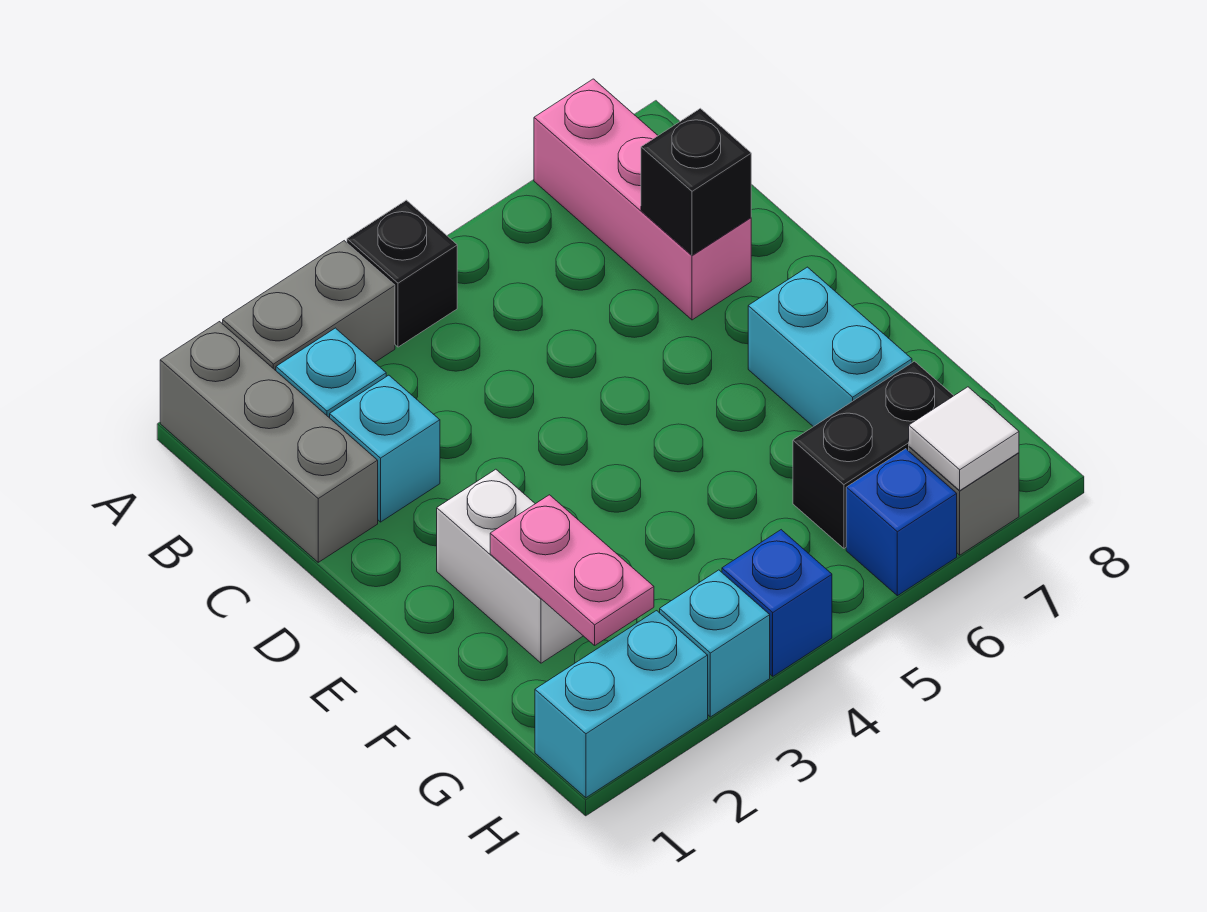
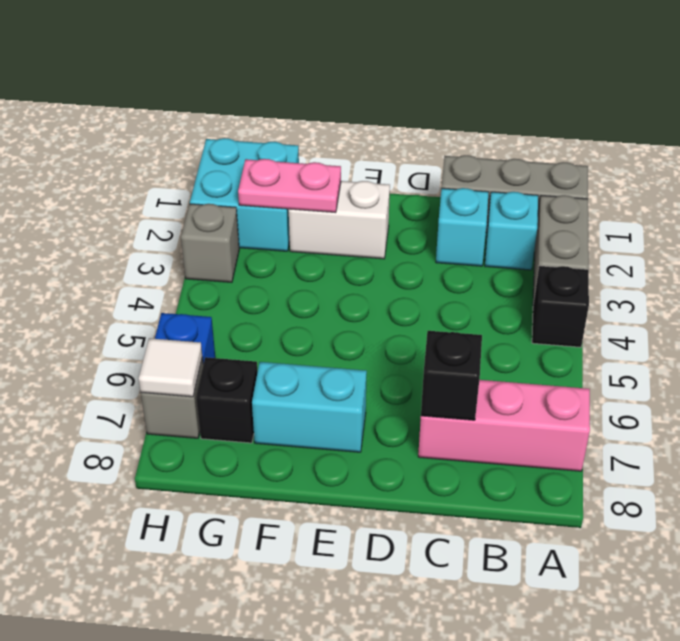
black brick G6:G7 level 1 -> black brick G7 level 1
cyan brick H1:H2 level 1 -> cyan brick G1:H2 level 1
cyan brick H3 level 1 -> grey brick H3 level 1
blue brick H4 level 1 -> none

